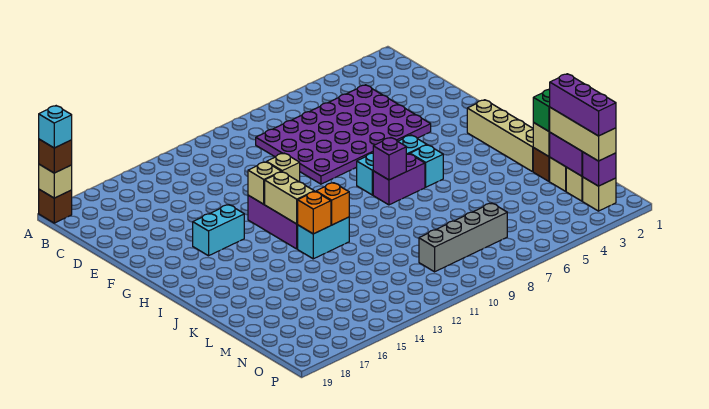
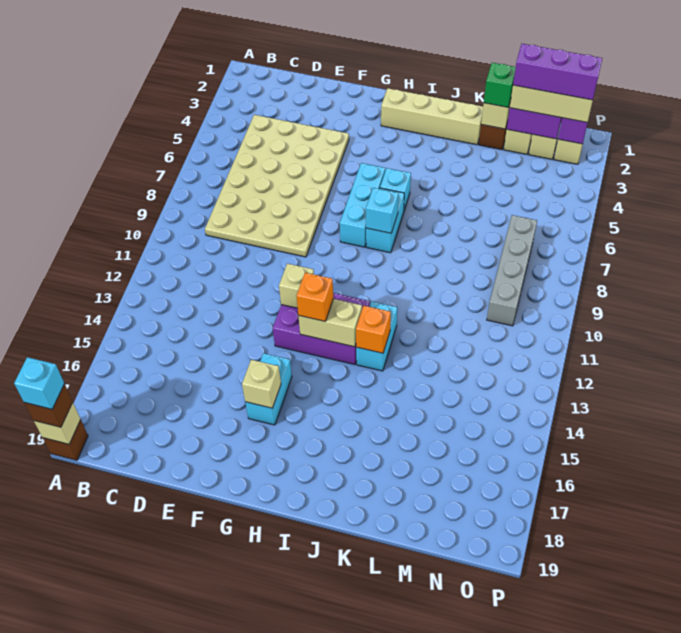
purple plate C4:F9 level 1 -> tan plate C4:F9 level 1
tan brick G13 level 2 -> tan brick G16 level 2
purple brick I7:I8 level 1 -> cyan brick I7:I8 level 1
purple brick I8 level 2 -> cyan brick I8 level 2
orange brick J12 level 2 -> orange brick H13 level 3

